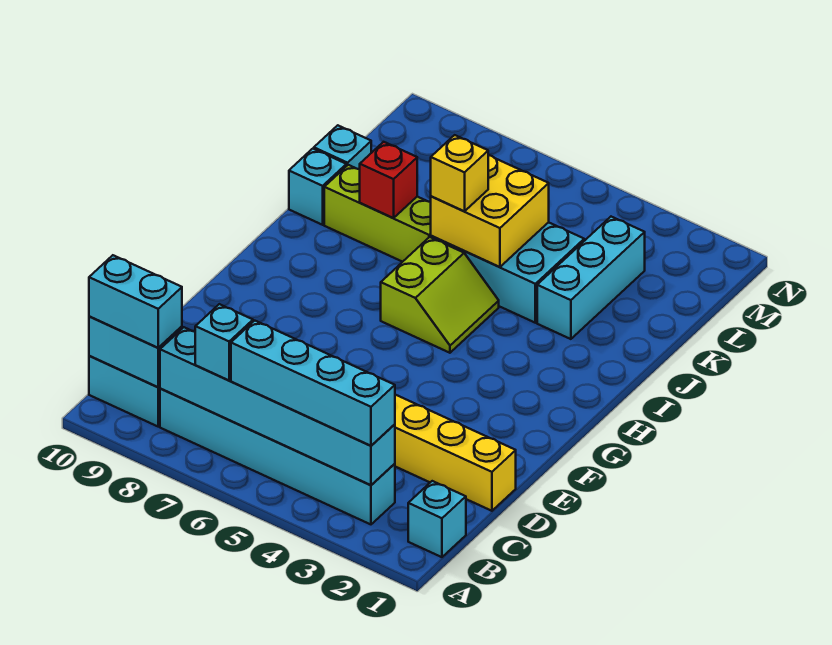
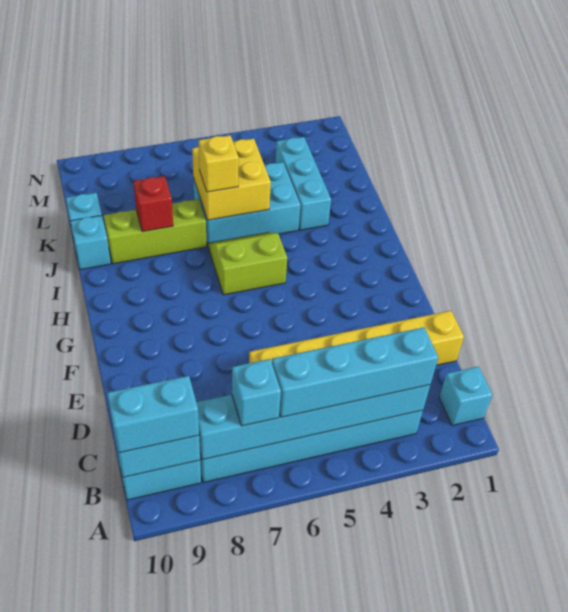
lime slope H5:I6 level 1 top 6 -> lime slope H5:I6 level 1 top H

